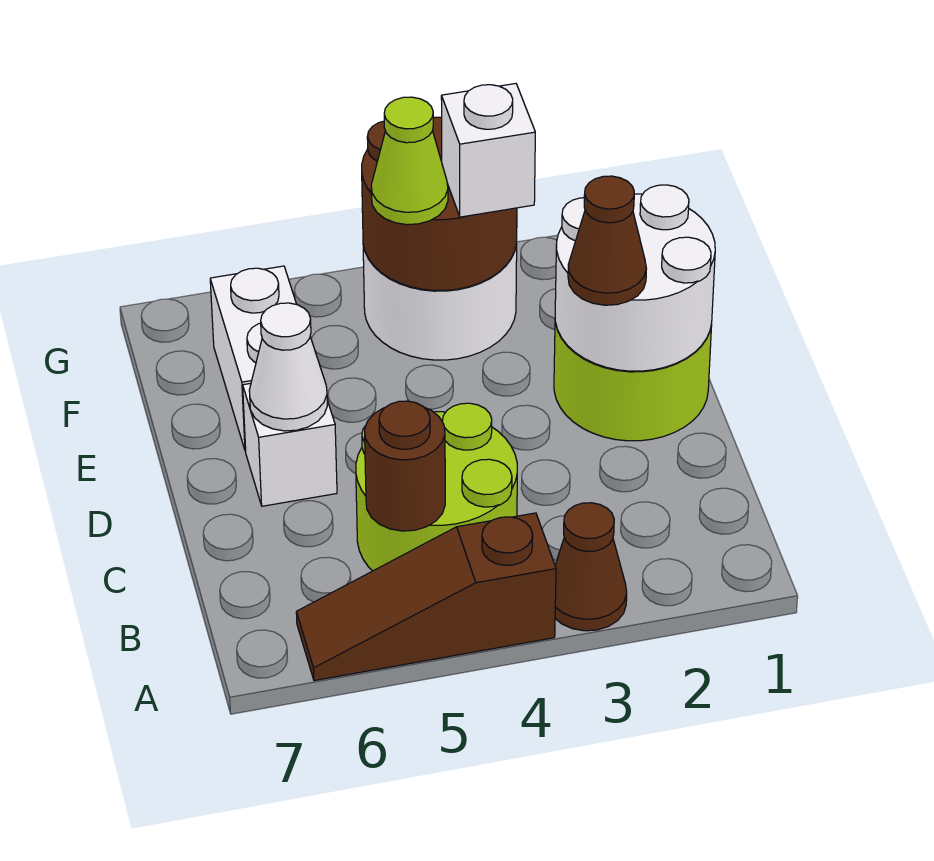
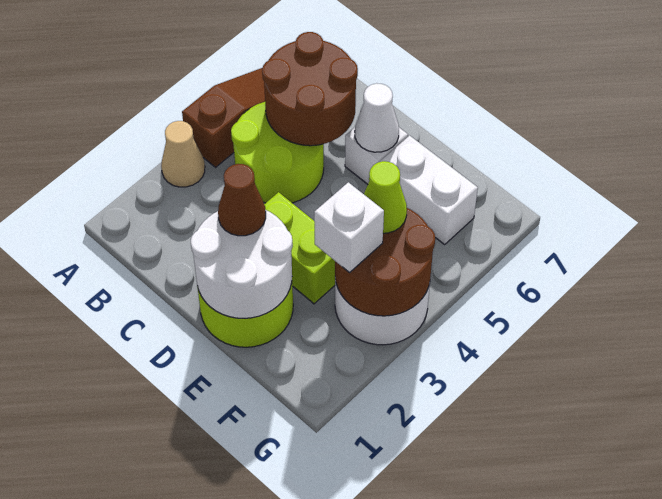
brown cone A3 level 1 -> tan cone A3 level 1
brown round brick B5 level 2 -> brown round brick B5:C6 level 2
none -> lime brick D3:E3 level 1

